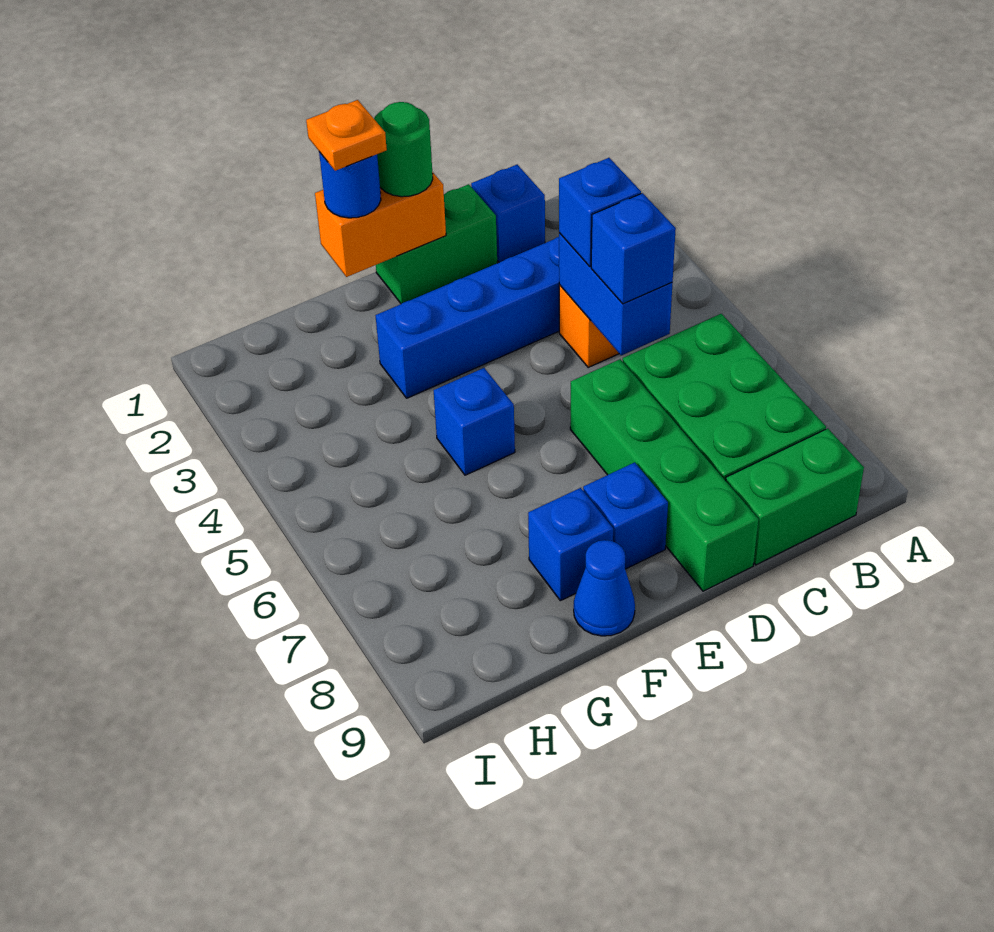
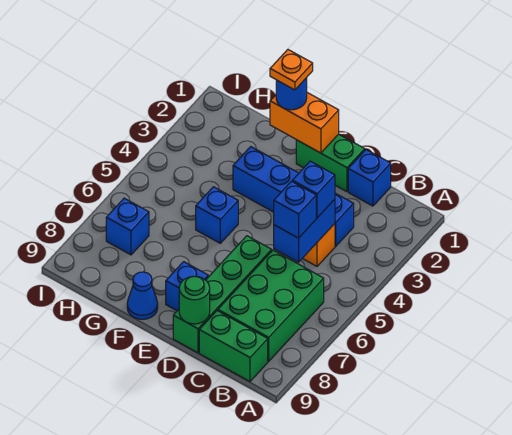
green round brick E1 level 3 -> green round brick D9 level 2
blue brick F8 level 1 -> blue brick H7 level 1

